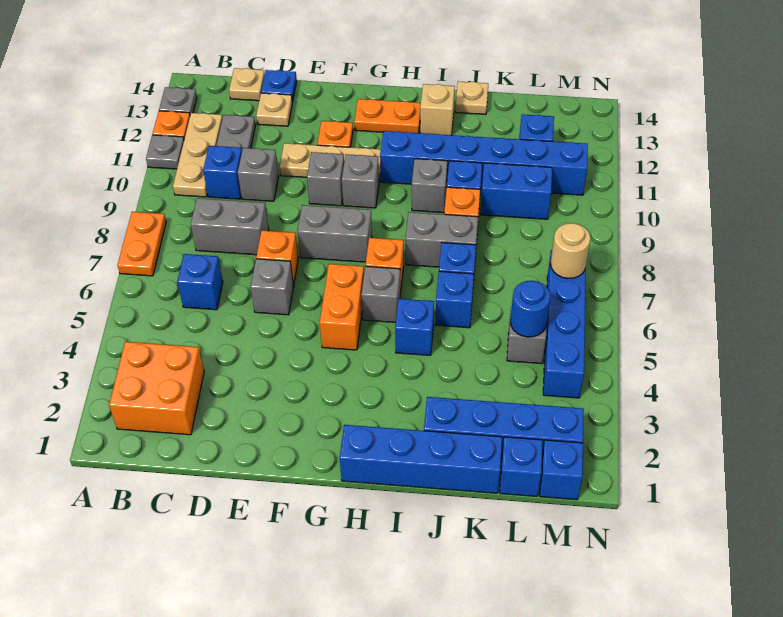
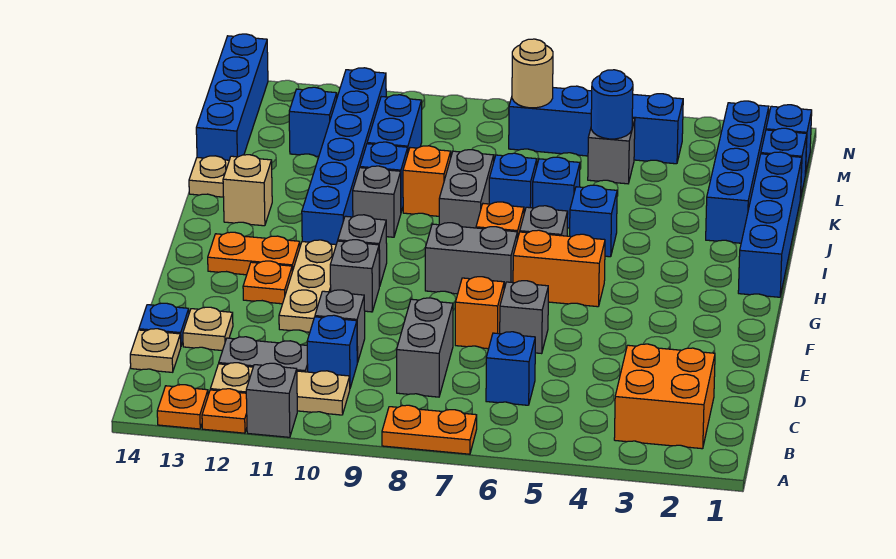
grey plate A11 level 1 -> grey brick A11 level 1
grey plate A13 level 1 -> orange plate A13 level 1
grey brick F8:G8 level 1 -> grey brick G7:G8 level 1
orange plate G13:H13 level 1 -> orange plate G12:G13 level 1
none -> blue brick K14:N14 level 1

